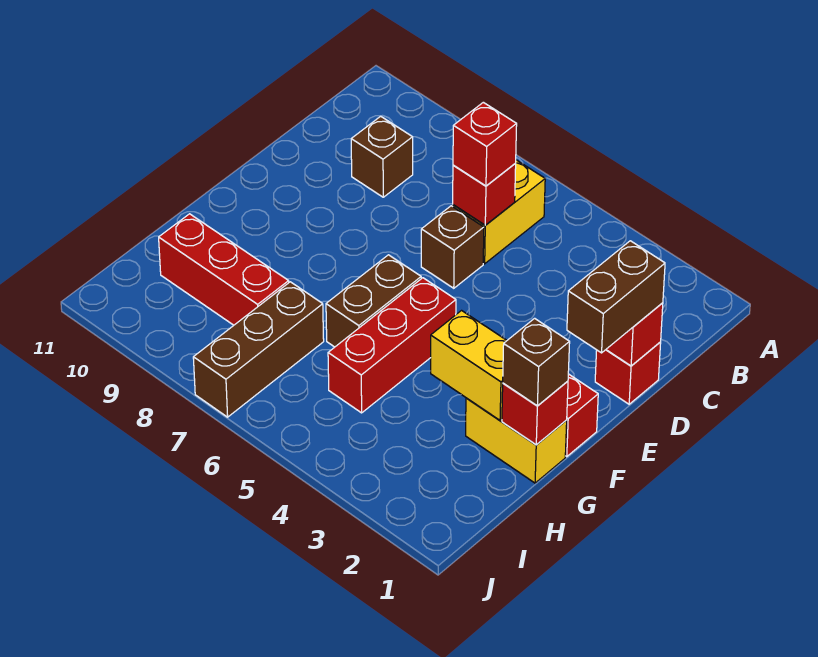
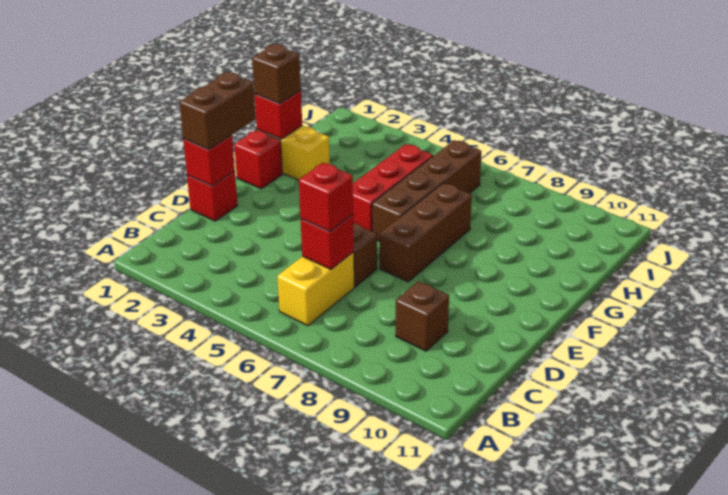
brown brick F6:G6 level 1 -> brown brick F6:I6 level 1
yellow brick G2:G3 level 2 -> none
brown brick H7:J7 level 1 -> brown brick E7:G7 level 1
red brick H8:H10 level 1 -> none

